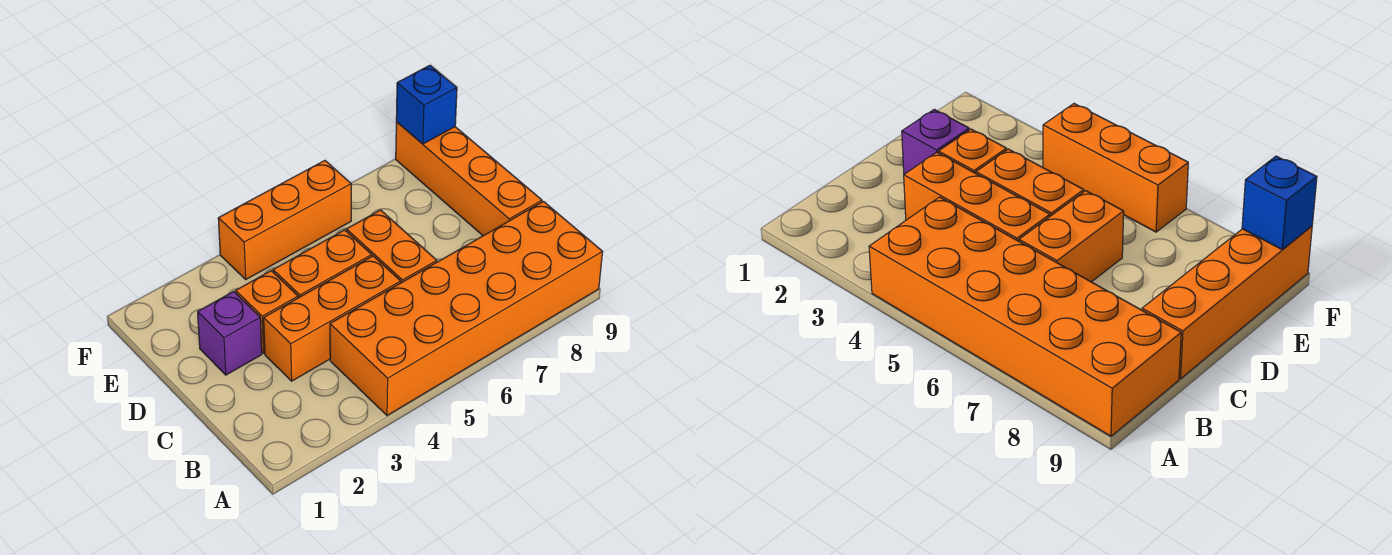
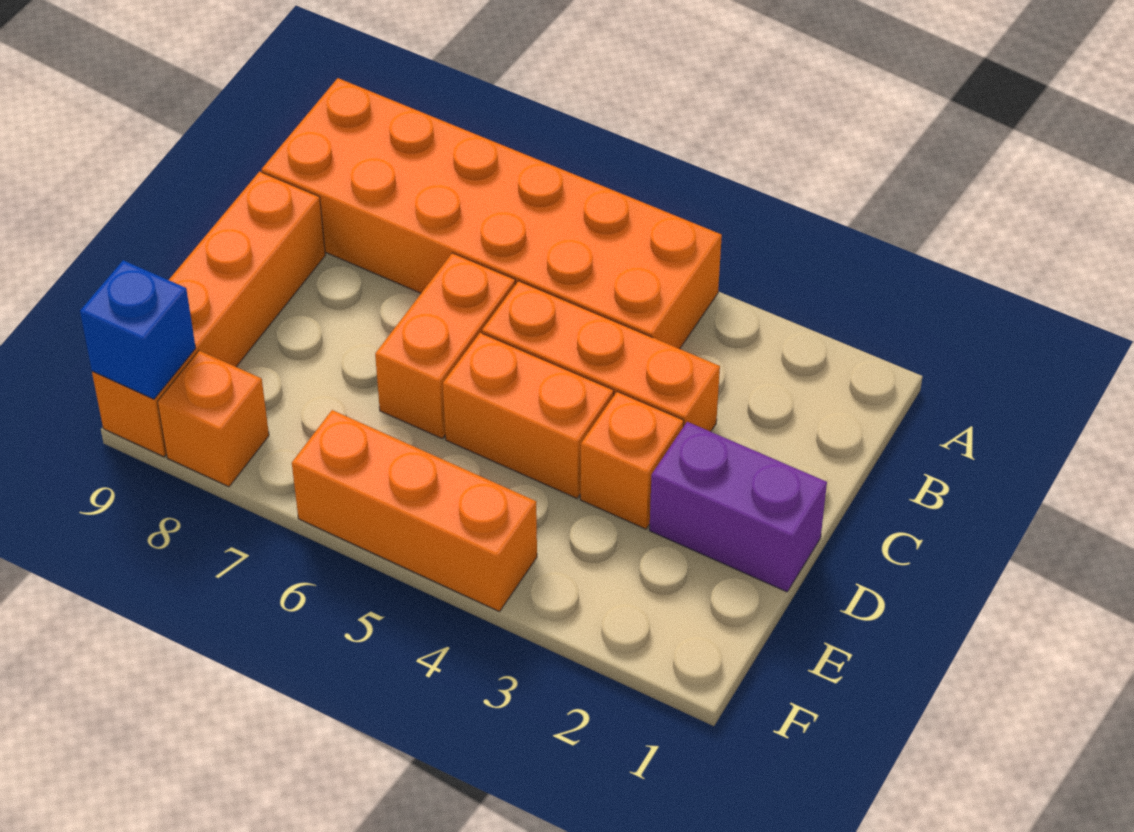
purple brick D2 level 1 -> purple brick D1:D2 level 1
none -> orange brick F8 level 1

